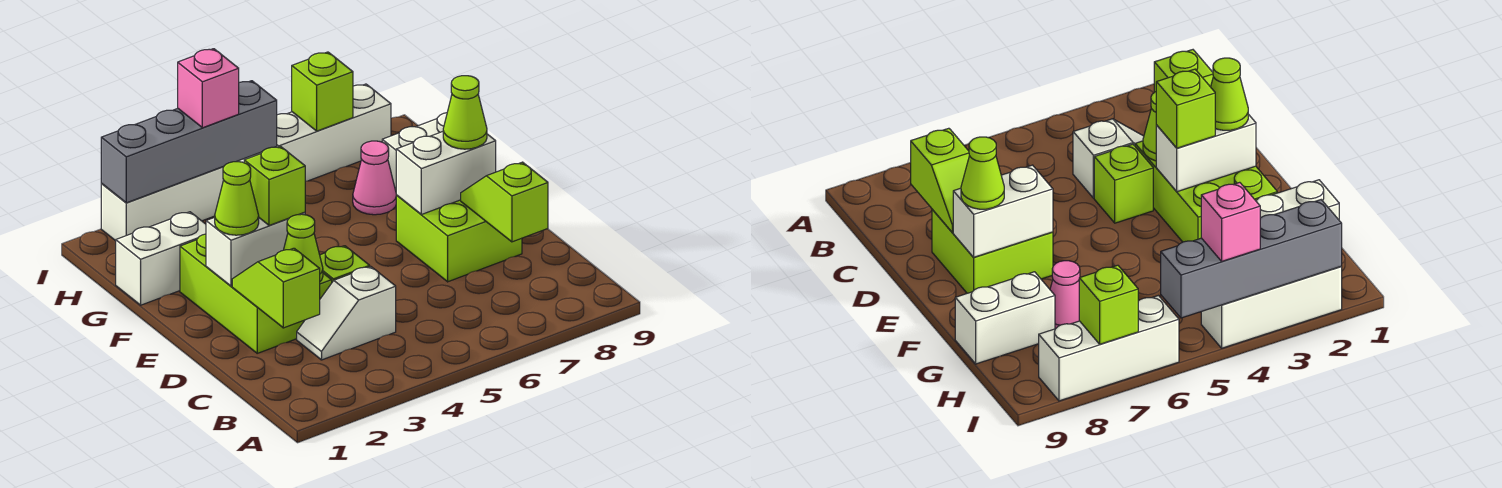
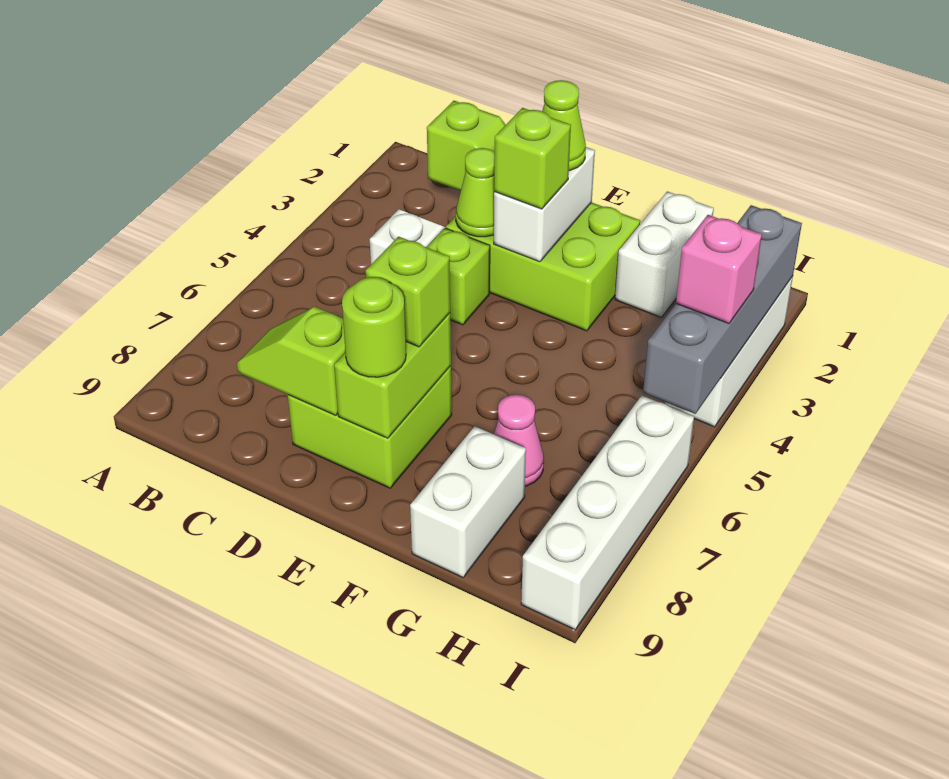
lime slope C8:D8 level 2 top C -> lime slope C8:D8 level 2 top D
white brick E7:E8 level 2 -> lime brick E7:E8 level 2
lime cone E8 level 3 -> lime round brick E8 level 3
white brick I6:I8 level 1 -> white brick I6:I9 level 1
lime brick I7 level 2 -> lime brick E7 level 3

